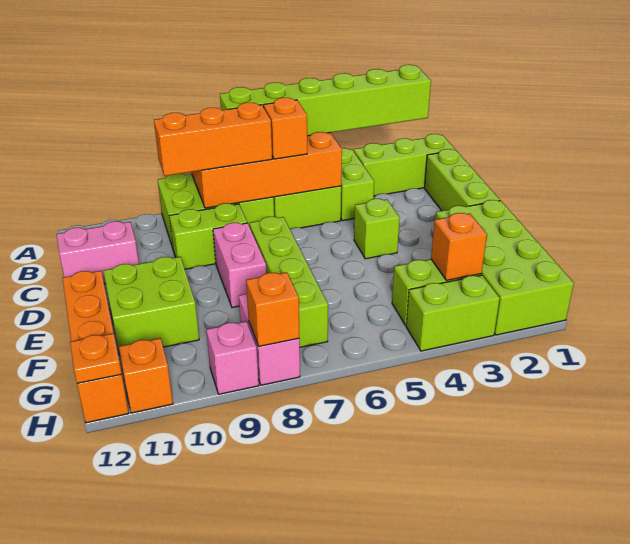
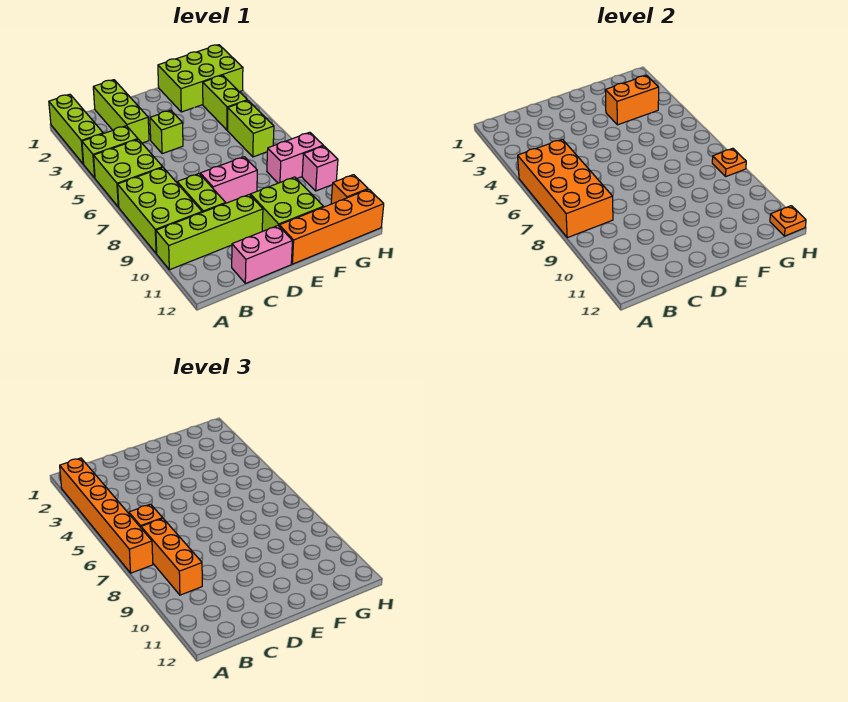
lime brick A2:A7 level 3 -> orange brick A2:A7 level 3
lime brick B1:D1 level 1 -> lime brick C1:C3 level 1
pink brick C11:C12 level 1 -> pink brick C12:D12 level 1
lime brick D7:G7 level 1 -> lime brick A10:D10 level 1
lime brick E1:H2 level 1 -> lime brick F1:H2 level 1
orange brick G3 level 2 -> orange brick F3:G3 level 2
lime brick H3:H4 level 1 -> lime brick G5:G6 level 1
orange brick H8 level 2 -> orange plate H8 level 2

